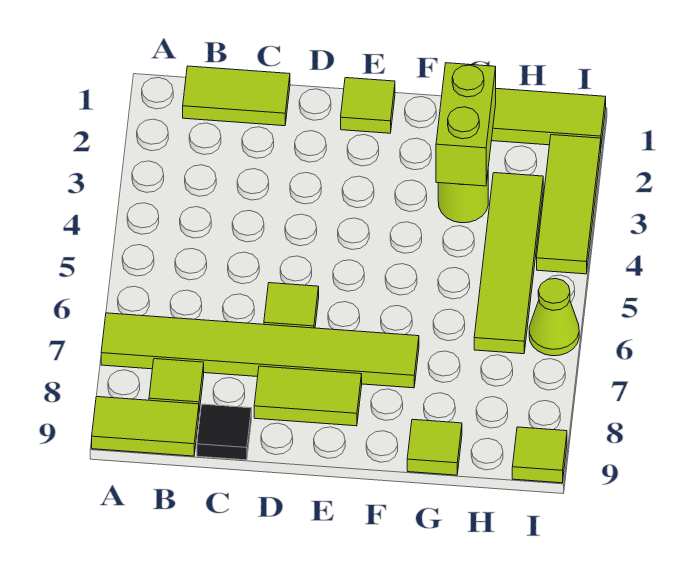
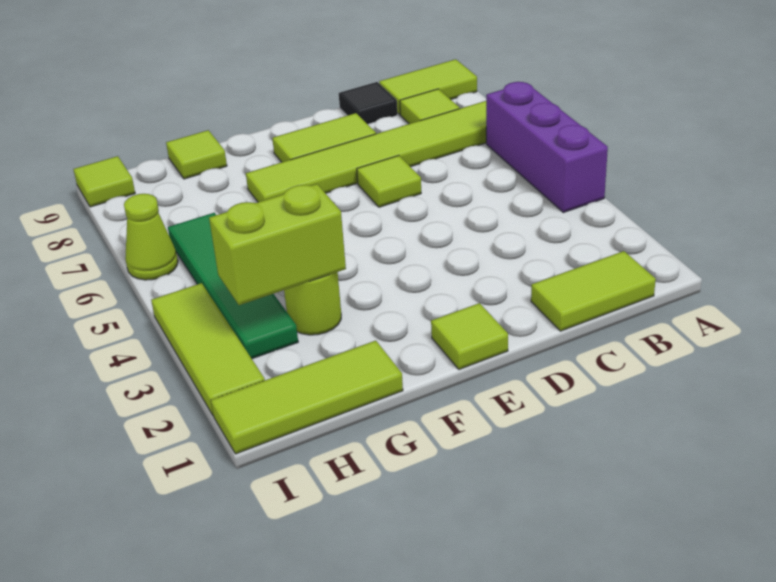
none -> purple brick A4:A6 level 1
lime brick G2:G3 level 2 -> lime brick G3:H3 level 2
lime tile H3:H6 level 1 -> green tile H3:H6 level 1

